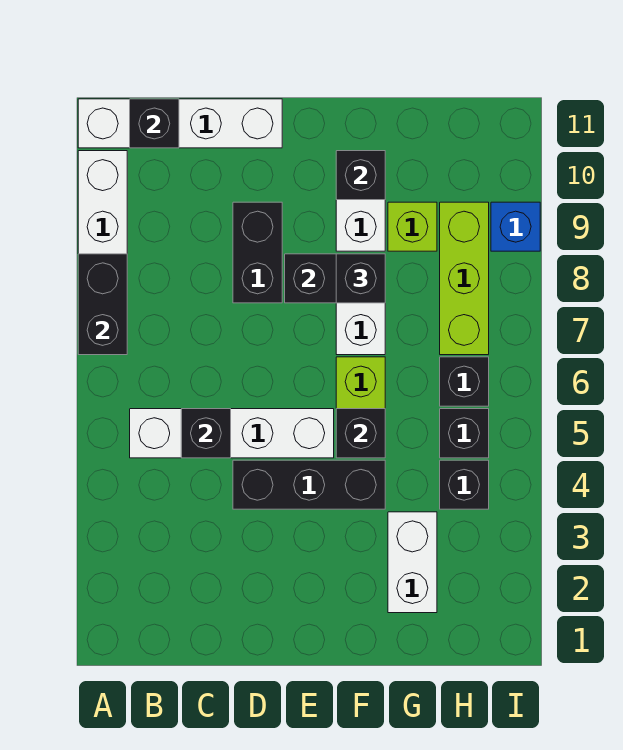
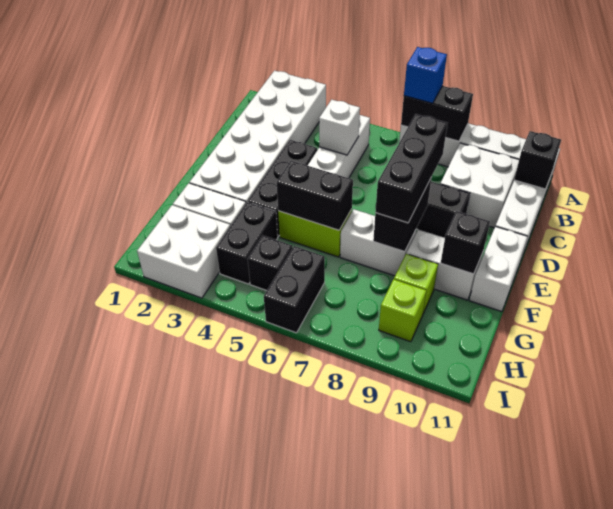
none -> white brick A2:F3 level 1
none -> white brick B9:C10 level 1
black brick C5 level 2 -> white brick C5 level 2
none -> white brick E11:F11 level 1
black brick F5 level 2 -> black brick F5:F6 level 2
black brick F8 level 3 -> black brick D8:F8 level 3
none -> white brick H2:I3 level 1
black brick H4 level 1 -> black brick G4:H4 level 1
black brick H6 level 1 -> black brick H6:I6 level 1
lime brick H7:H9 level 1 -> lime brick H9 level 1
blue brick I9 level 1 -> blue brick A7 level 3

